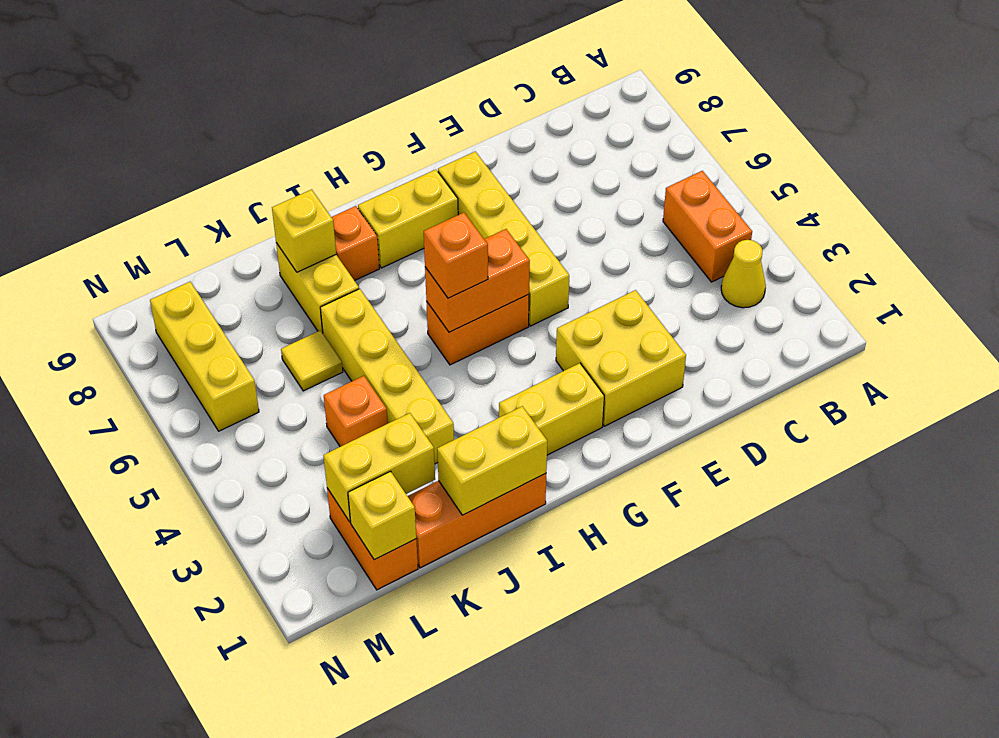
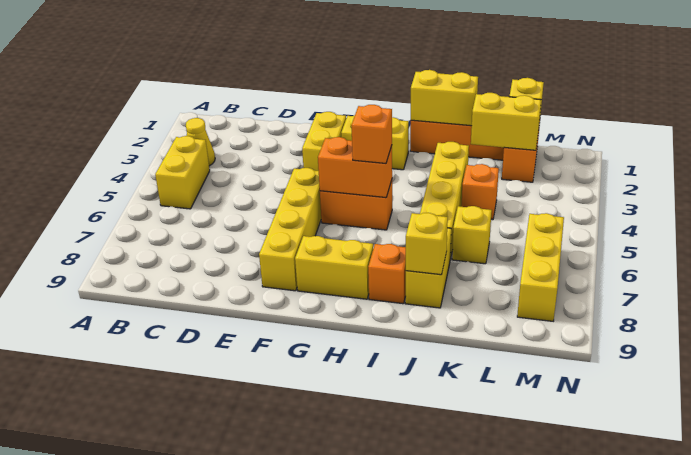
orange brick B4:B5 level 1 -> yellow brick B4:B5 level 1
yellow brick E2:F3 level 1 -> yellow brick F2:F3 level 1
yellow tile K6 level 1 -> yellow brick K6 level 1

